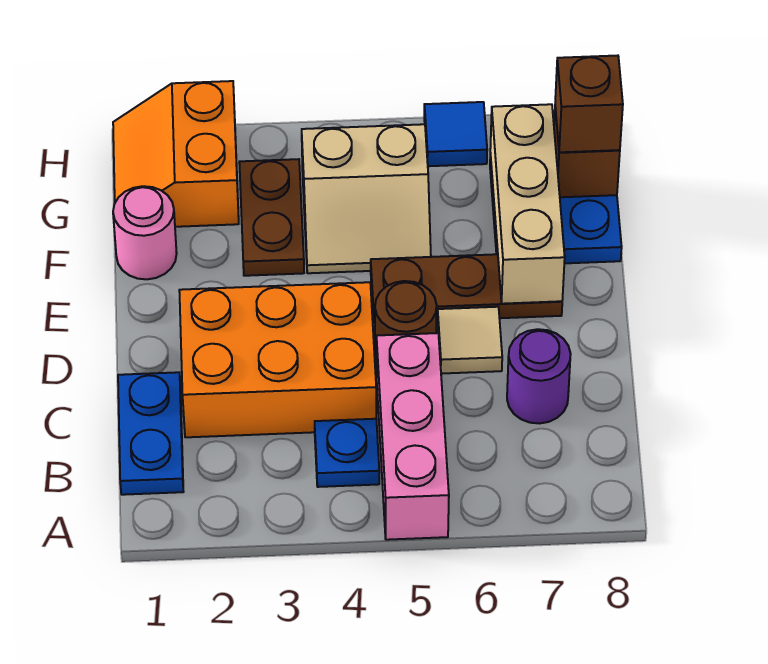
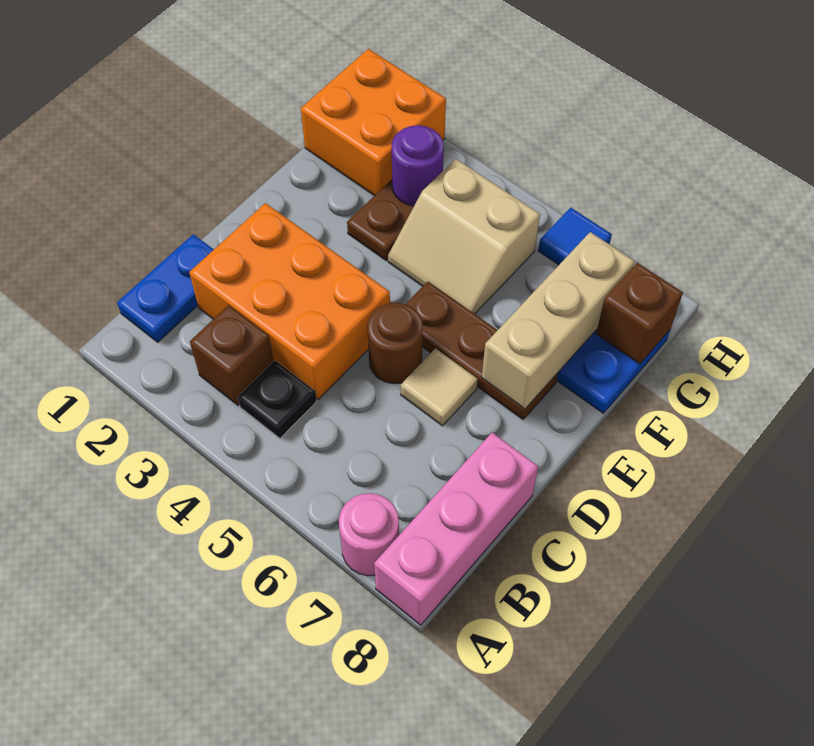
pink brick A5:C5 level 1 -> pink brick A8:C8 level 1
blue plate B4 level 1 -> black plate B4 level 1
purple round brick C7 level 1 -> purple round brick G3 level 2
pink round brick F1 level 1 -> pink round brick A7 level 1
orange slope G1:H2 level 1 top 2 -> orange brick G1:H2 level 1
brown brick G8 level 3 -> brown brick B3 level 1

